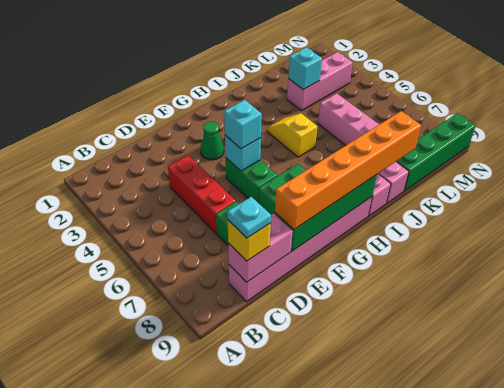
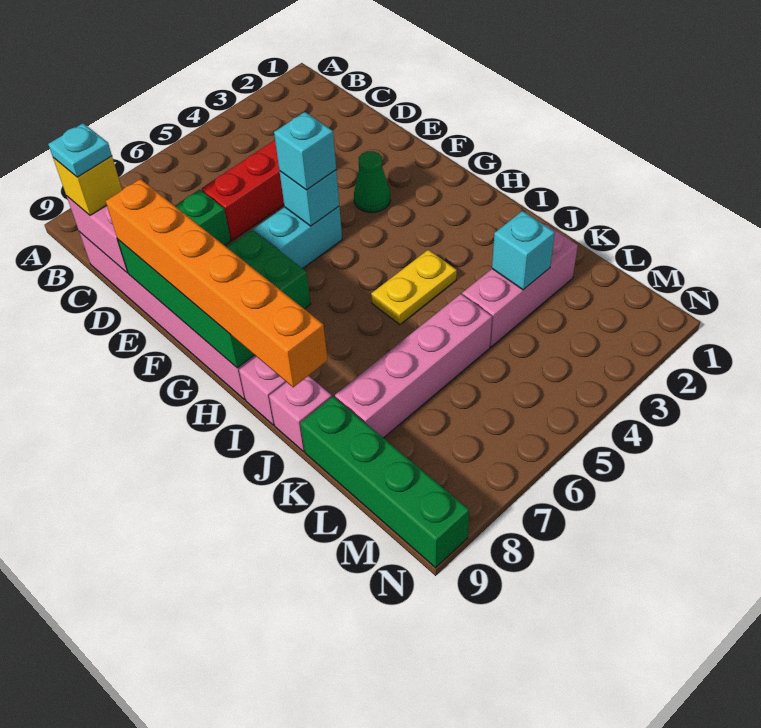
green brick F5:F6 level 1 -> cyan brick F5:F6 level 1
yellow slope I4:I5 level 1 top 5 -> yellow plate I4:I5 level 1
pink brick K3:M3 level 1 -> pink brick K2:K4 level 1

